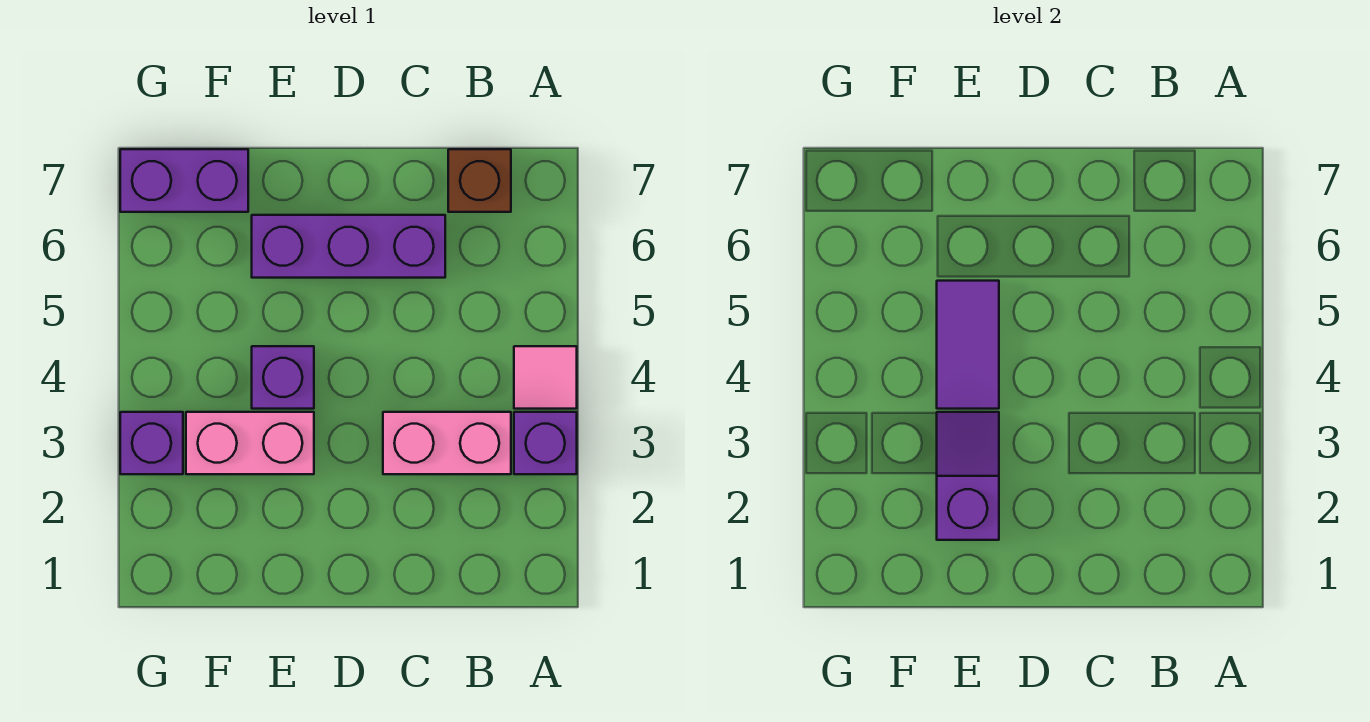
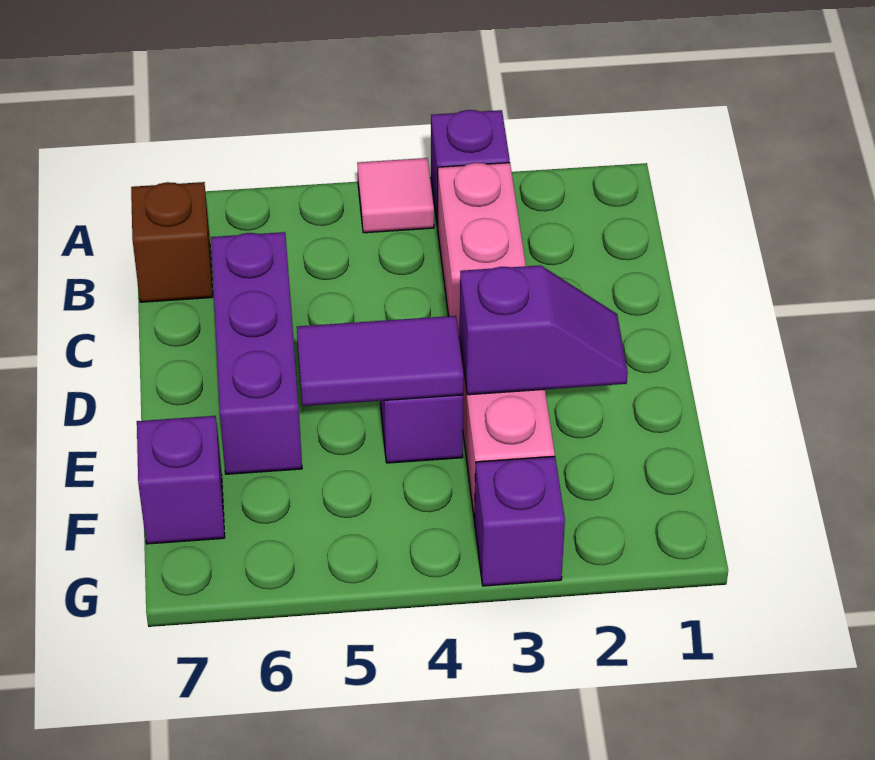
purple slope E2:E3 level 2 top 2 -> purple slope E2:E3 level 2 top 3
purple brick F7:G7 level 1 -> purple brick F7 level 1

